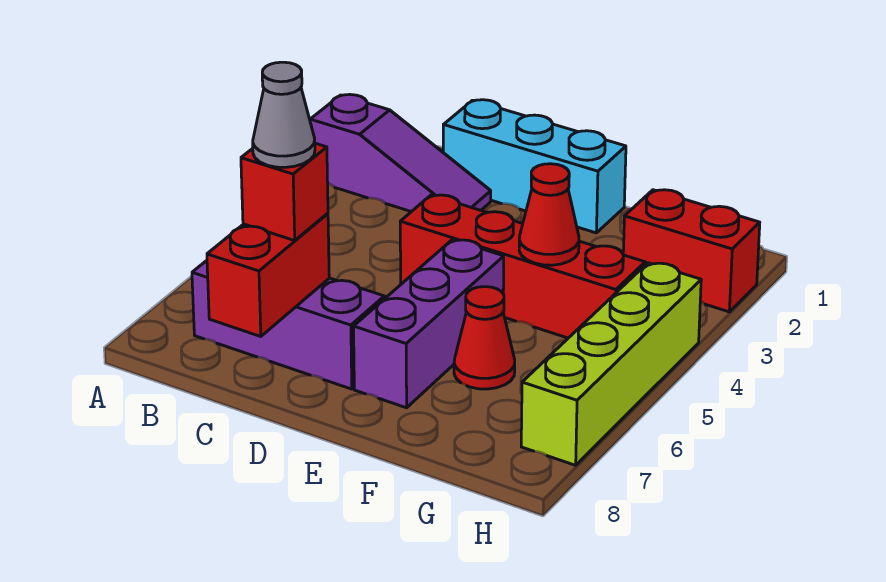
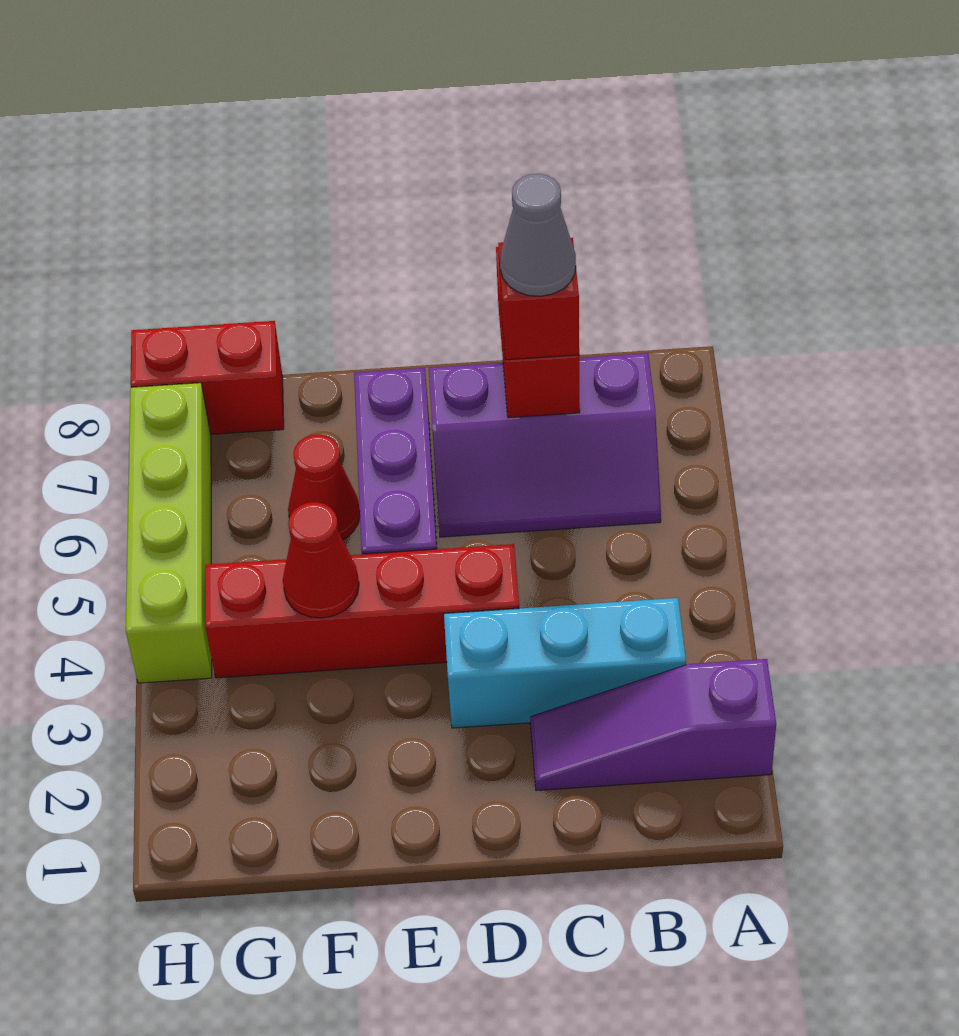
cyan brick C1:E1 level 1 -> cyan brick B3:D3 level 1
red brick G2:H2 level 1 -> red brick G8:H8 level 1

